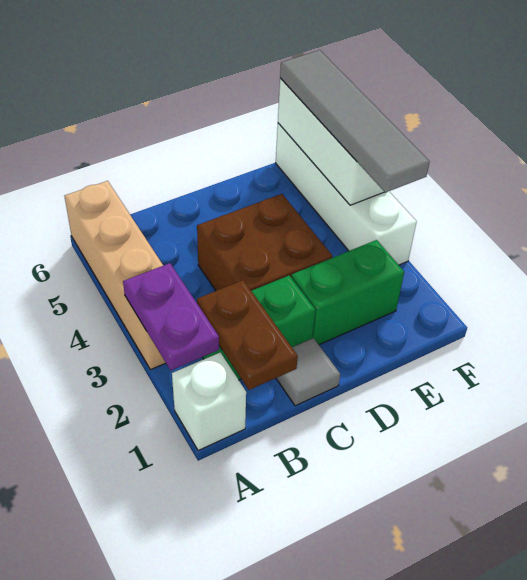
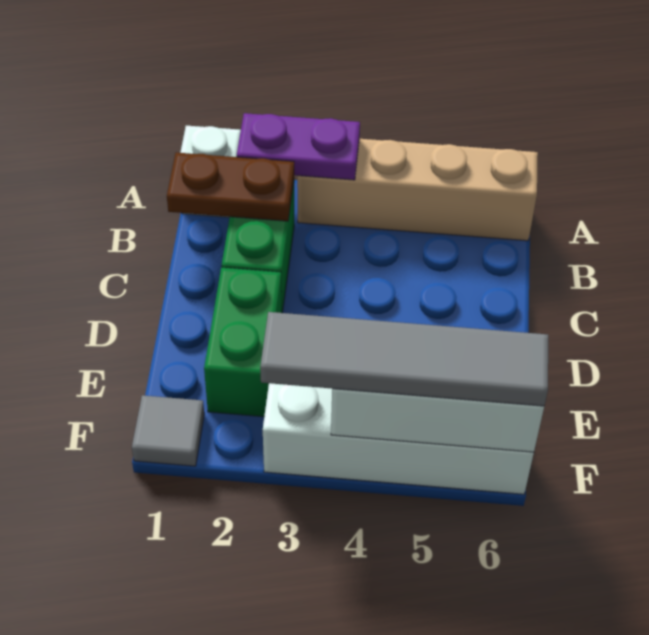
grey tile C1 level 1 -> grey tile F1 level 1
brown brick C3:D4 level 1 -> none

